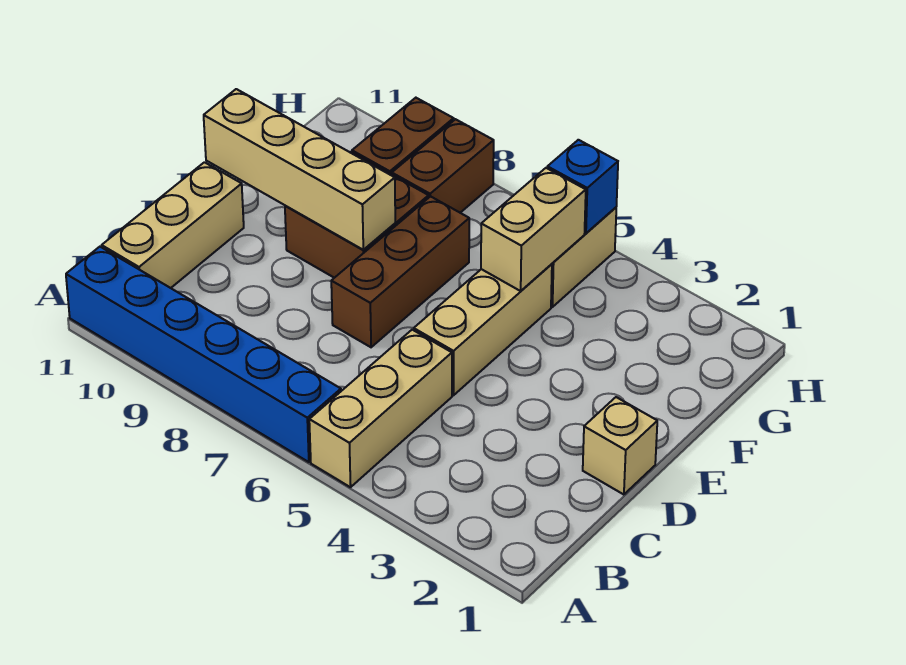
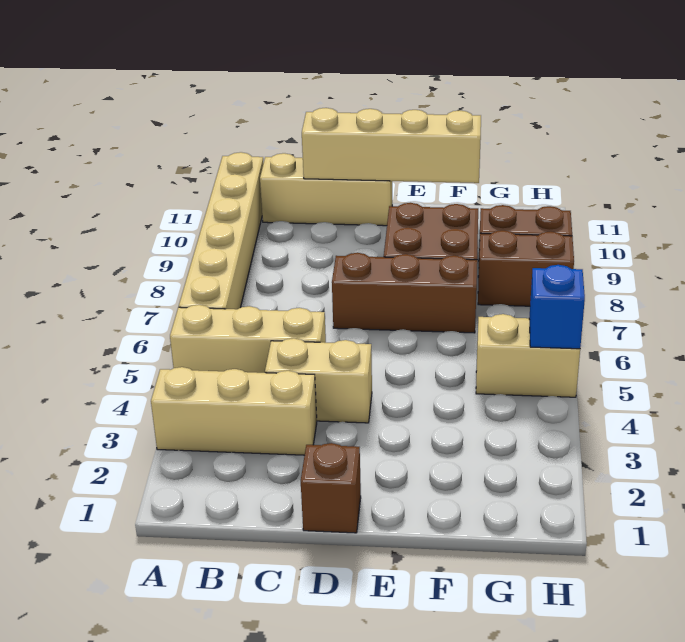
blue brick A6:A11 level 1 -> tan brick A6:A11 level 1
tan brick D1 level 1 -> brown brick D1 level 1
tan brick D5:F5 level 1 -> tan brick A3:C3 level 1
tan brick E8:E11 level 2 -> tan brick C11:F11 level 2
tan brick F5:G5 level 2 -> tan brick C4:D4 level 1

